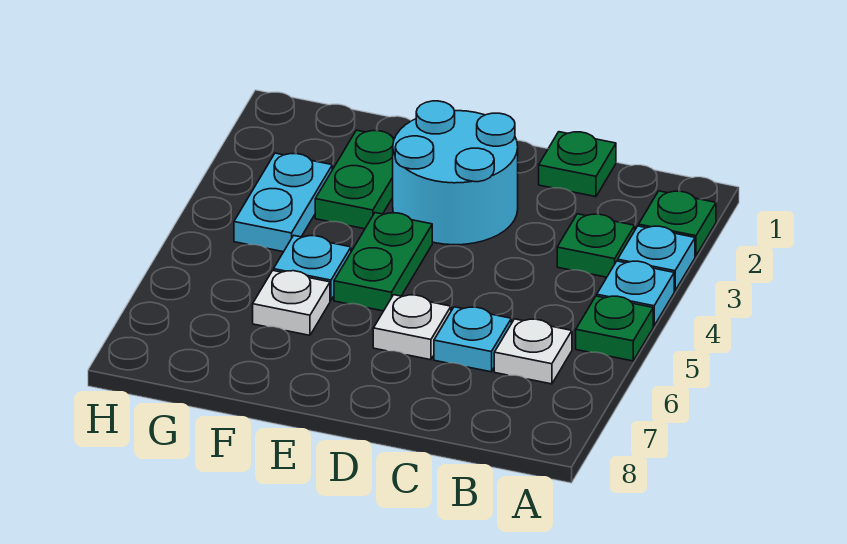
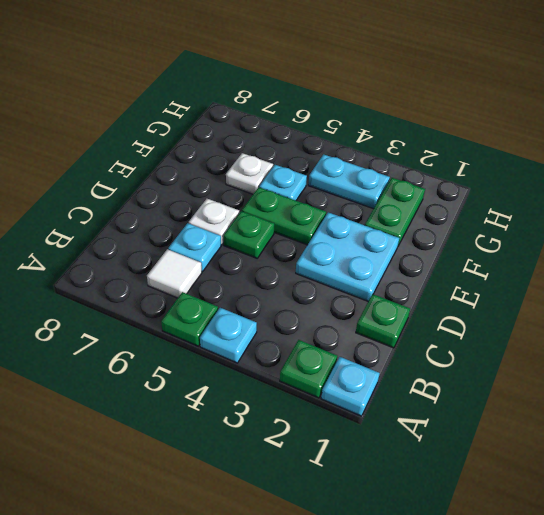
cyan plate A3 level 1 -> cyan plate A1 level 1
green plate B3 level 1 -> green plate D5 level 1
white plate B6 level 1 -> white tile B6 level 1
cyan round brick D2:E3 level 1 -> cyan plate D2:E3 level 1
green plate F2:F3 level 1 -> green plate F2:G2 level 1

